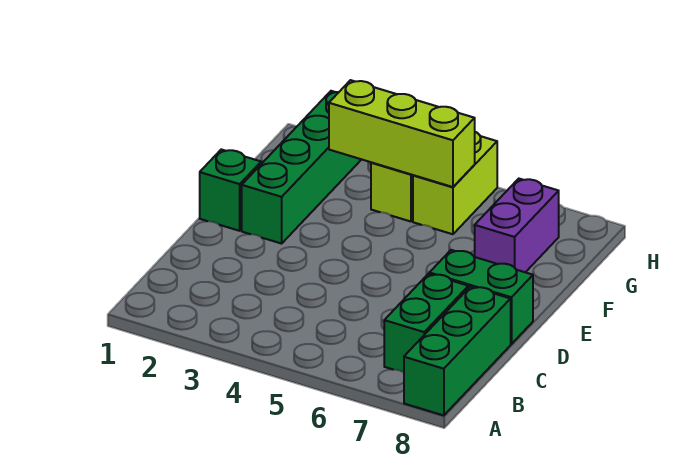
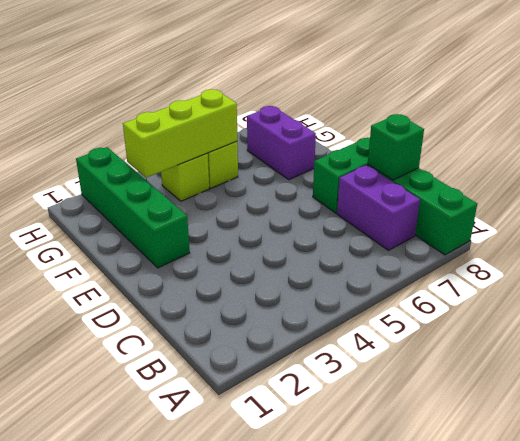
green brick B7:C7 level 1 -> purple brick B7:C7 level 1
green brick E1 level 1 -> green brick C8 level 2

